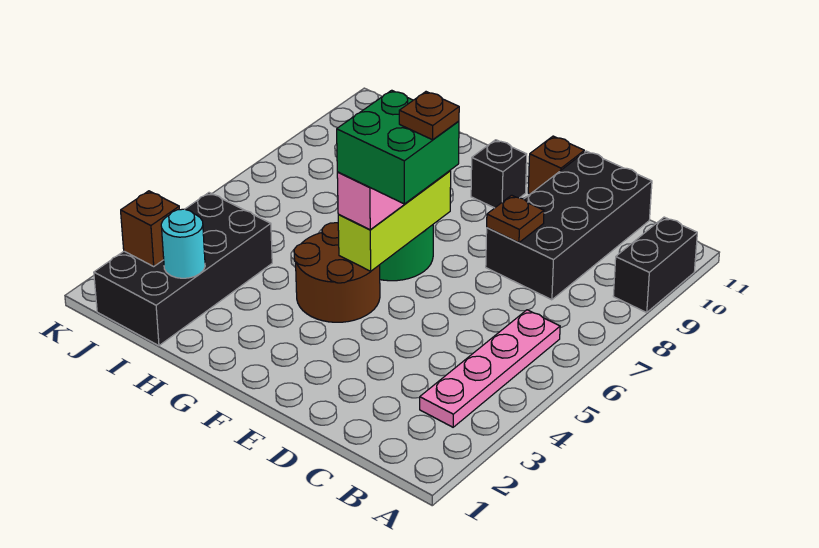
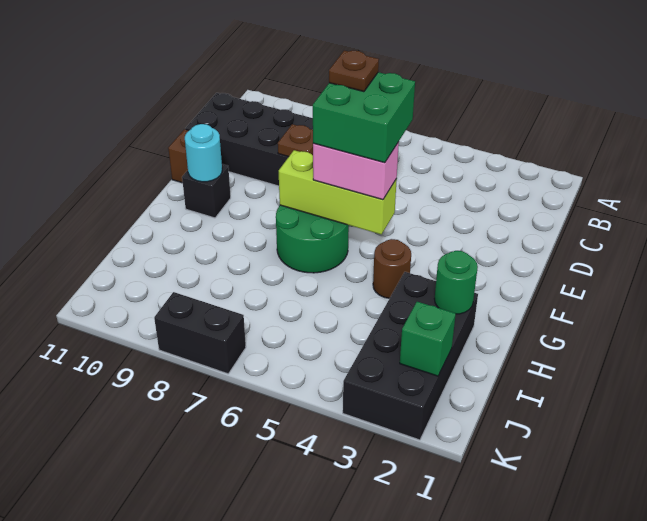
black brick A9:A10 level 1 -> black brick K7:K8 level 1
pink plate B3:B6 level 1 -> none
brown round brick F4:G5 level 1 -> brown round brick G4 level 1
none -> green round brick H2 level 2
black brick I1:J4 level 1 -> black brick H2:K3 level 1
cyan round brick I2 level 2 -> cyan round brick F10 level 2
brown brick J2 level 2 -> green brick J2 level 2

